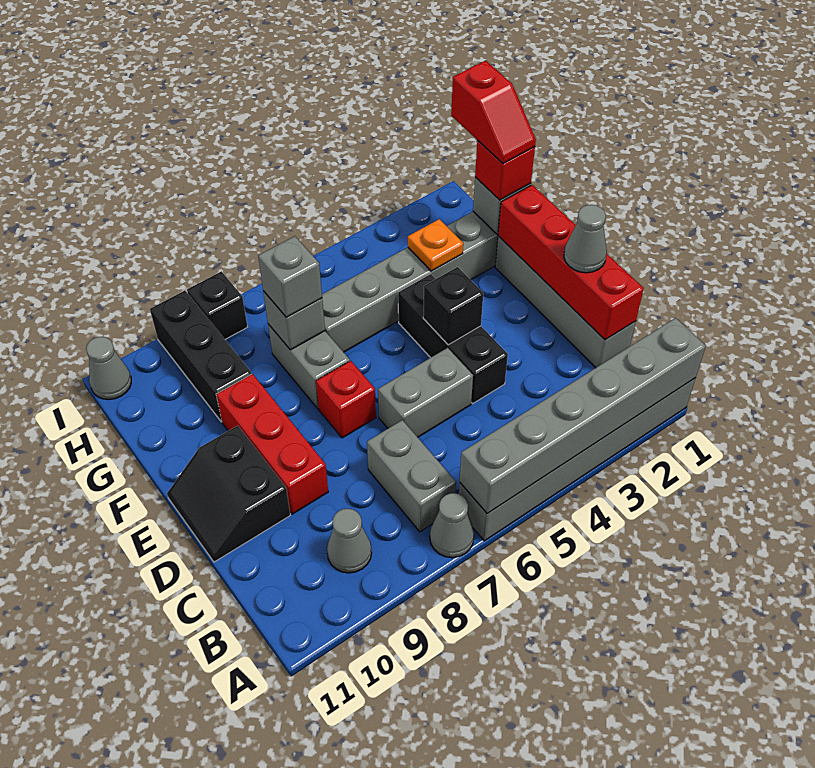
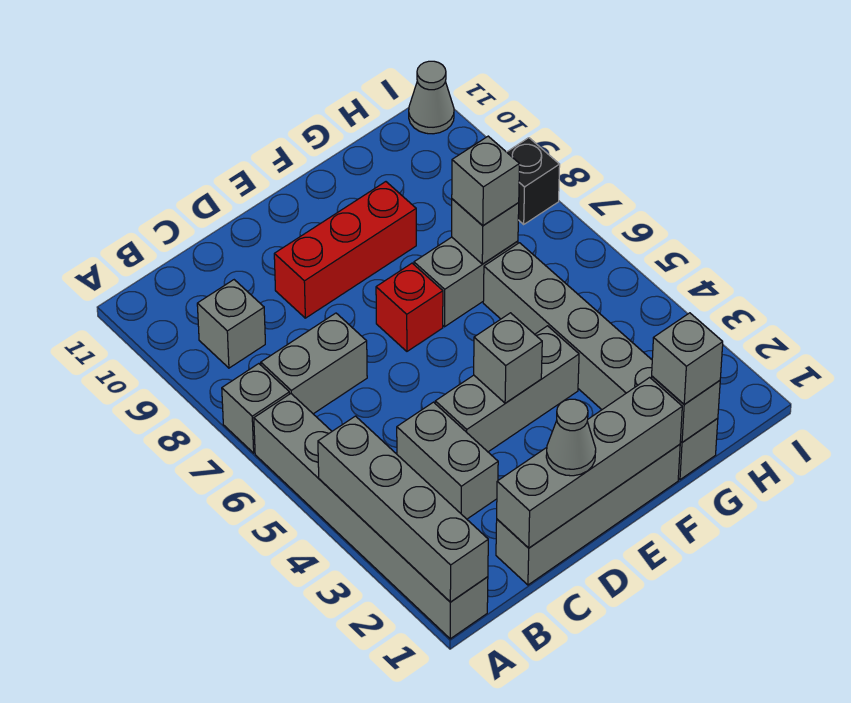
grey brick A1:A6 level 2 -> grey brick A1:A4 level 2
grey cone A7 level 1 -> grey brick A7 level 1
grey cone B9 level 1 -> grey brick B9 level 1
red brick C1:F1 level 2 -> grey brick C1:F1 level 2
black brick D4:F4 level 1 -> grey brick D4:F4 level 1
grey brick D5:D6 level 1 -> grey brick C3:C4 level 1
black slope D10:E11 level 1 top 10 -> none
black brick E4 level 2 -> grey brick E4 level 2
red brick G1 level 3 -> grey brick G1 level 3
red slope G1:H1 level 4 top H -> none
orange plate G3 level 2 -> none
black brick G9:I9 level 1 -> none

